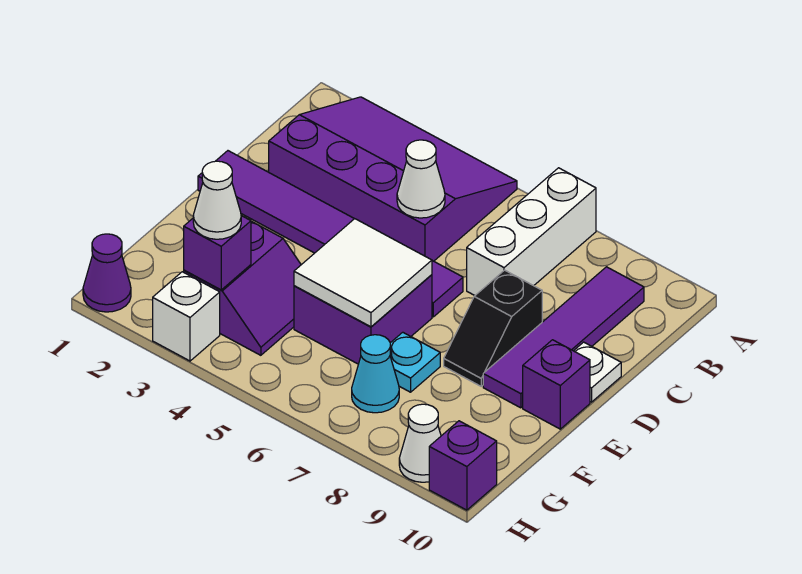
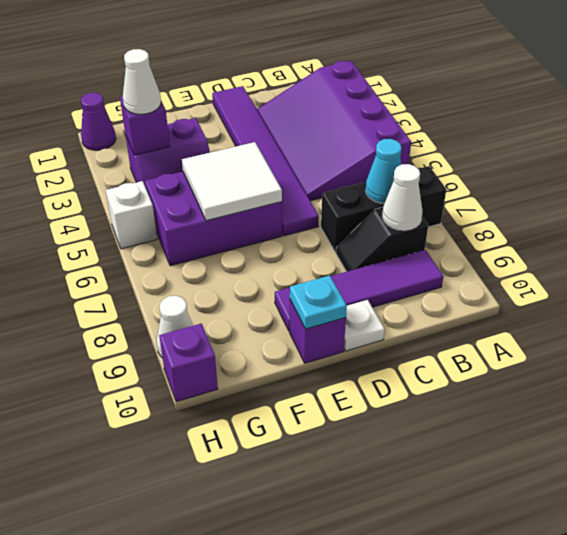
purple slope A2:C5 level 1 top C -> purple slope A2:C5 level 1 top A
white brick A7:C7 level 1 -> black brick A7:C7 level 1
white cone C5 level 2 -> white cone B8 level 2
black slope D8:E8 level 1 top D -> black slope B8:C8 level 1 top B
purple brick E5:F6 level 1 -> purple brick E5:G6 level 1
cyan plate F7 level 1 -> cyan plate E10 level 2
cyan cone G7 level 1 -> cyan cone B7 level 2
white brick H3 level 1 -> white brick H5 level 1

